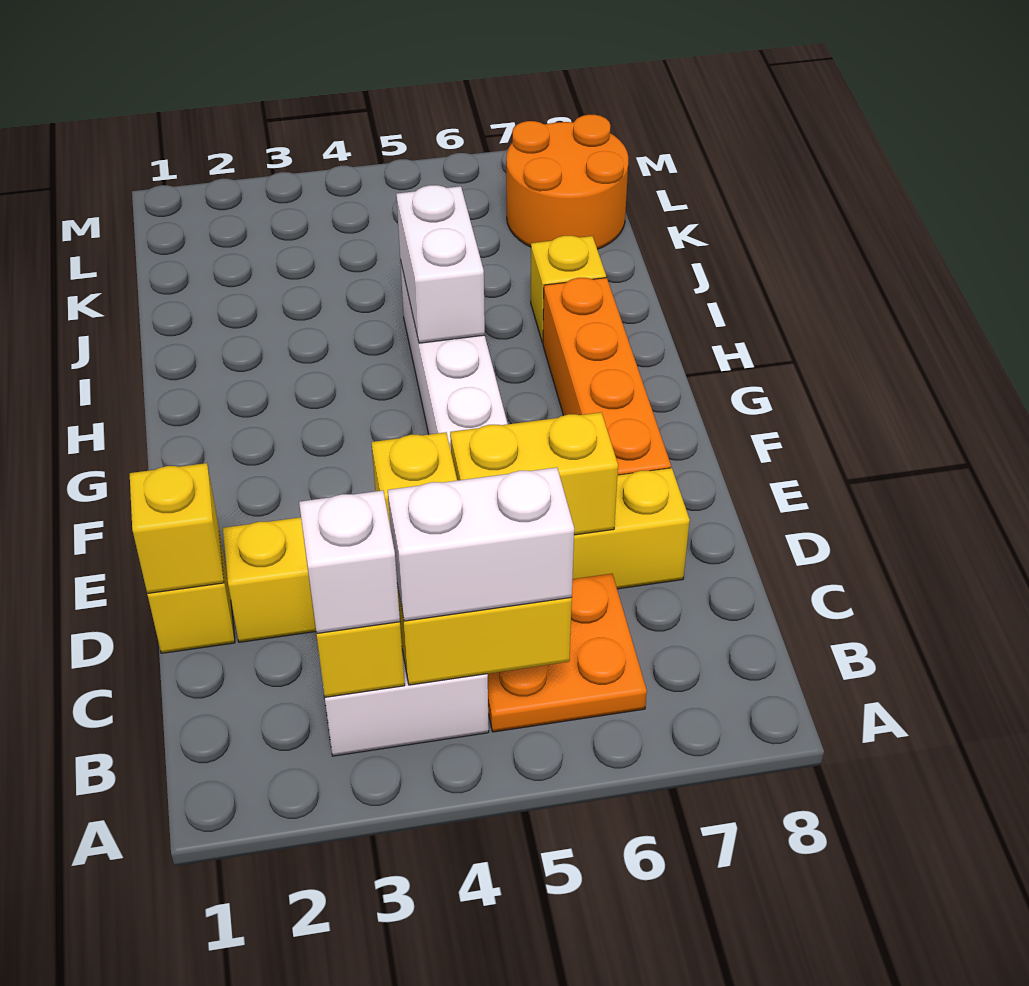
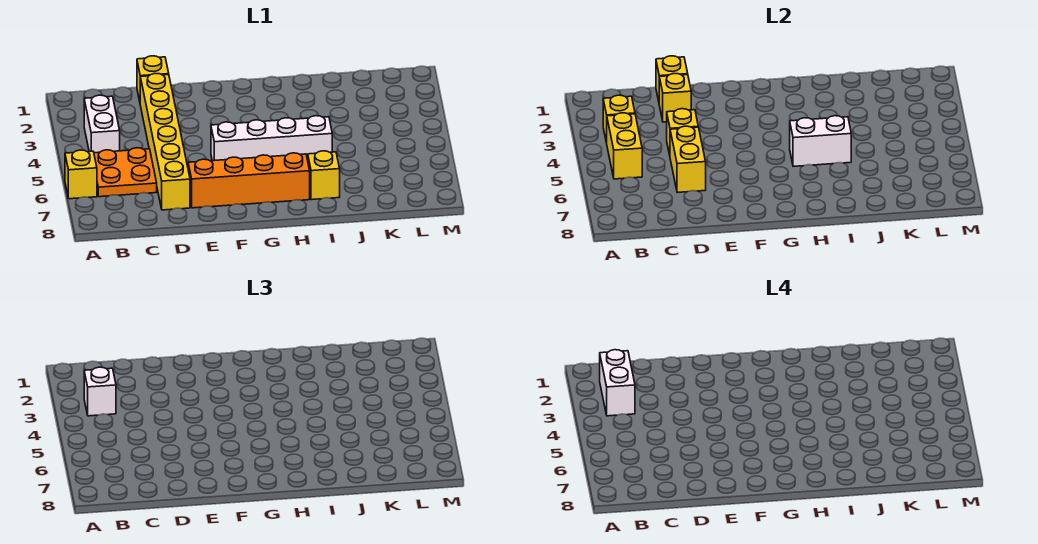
none -> yellow brick A6 level 1
white brick B4:B5 level 3 -> white brick B2:B3 level 4
none -> yellow brick D2 level 2
orange round brick K7:L8 level 1 -> none

